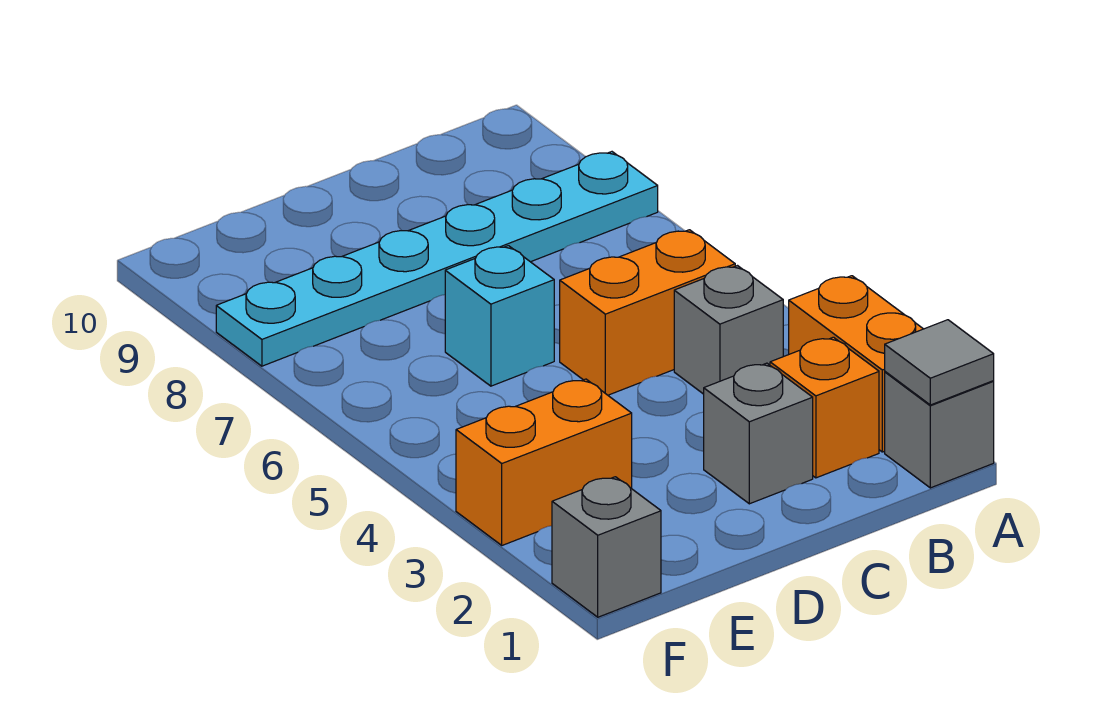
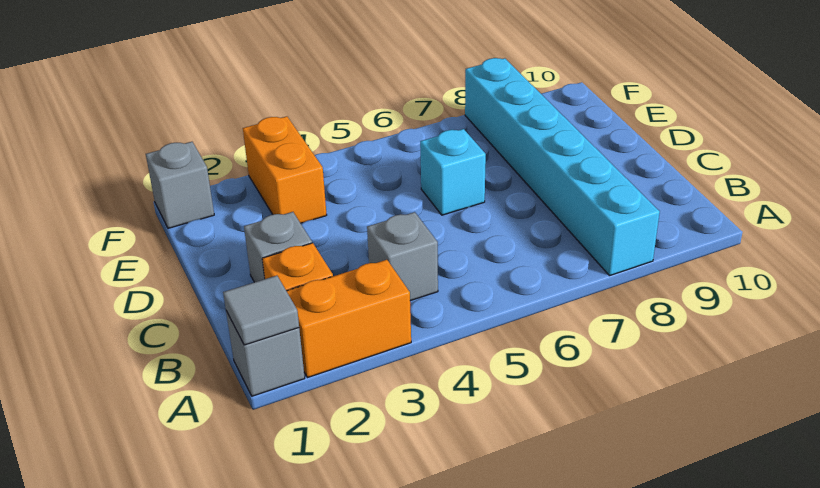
cyan plate A8:F8 level 1 -> cyan brick A8:F8 level 1
orange brick B5:C5 level 1 -> none

